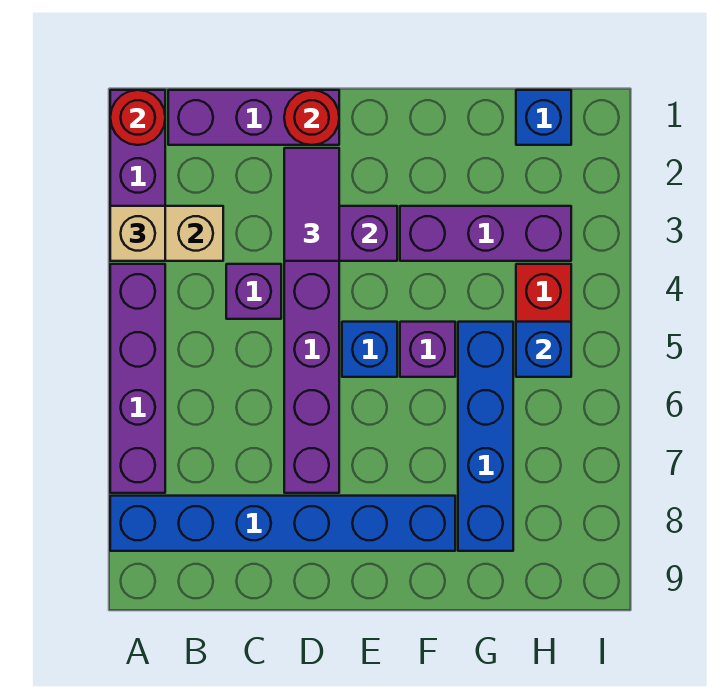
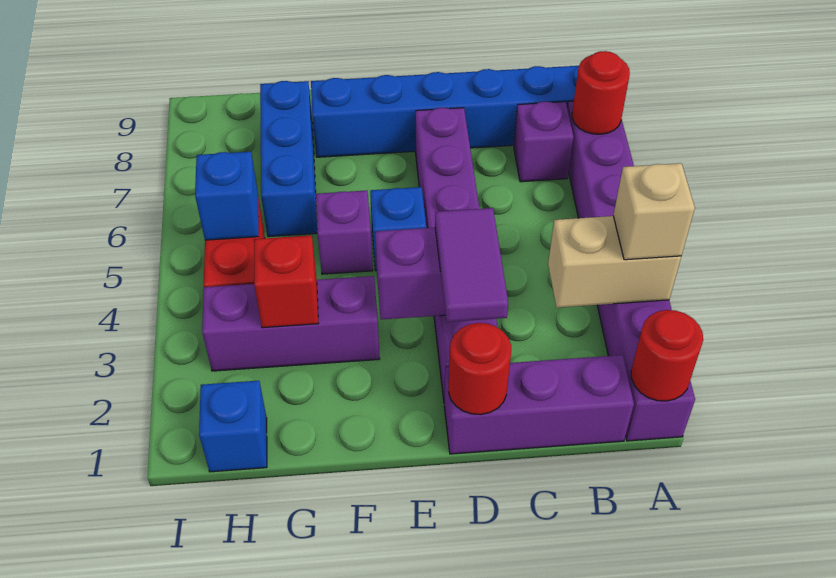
none -> red round brick A7 level 2
purple brick C4 level 1 -> purple brick B7 level 1
none -> red brick G3 level 2
blue brick G5:G8 level 1 -> blue brick G6:G8 level 1

